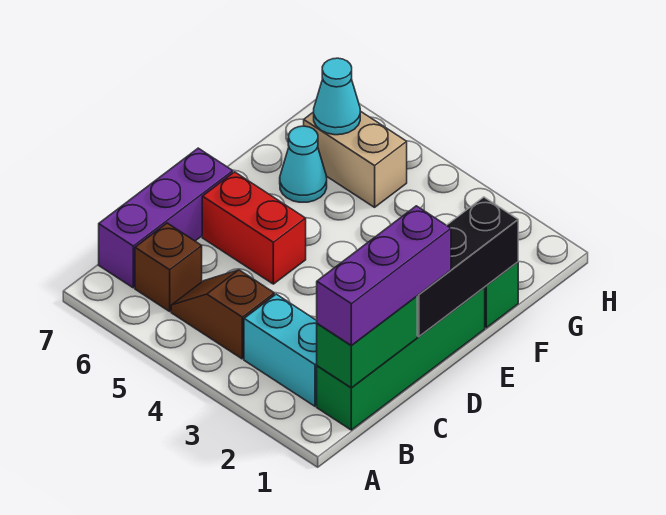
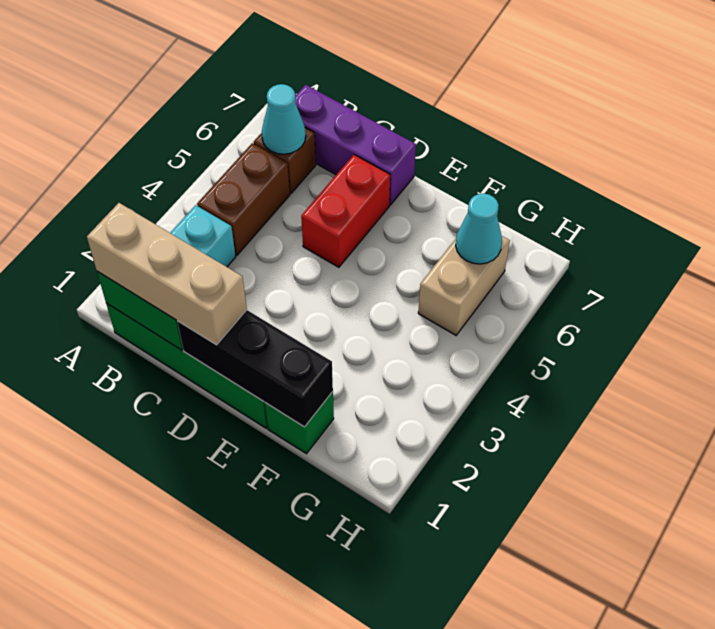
purple brick B1:D1 level 3 -> tan brick B1:D1 level 3
brown slope B4:B5 level 1 top 4 -> brown brick B4:B5 level 1
cyan cone F6 level 1 -> cyan cone B6 level 2

